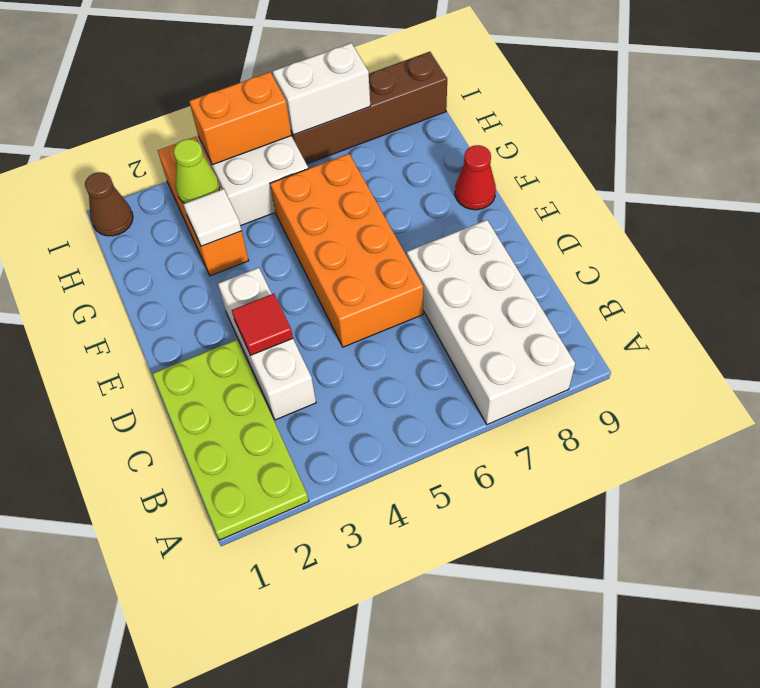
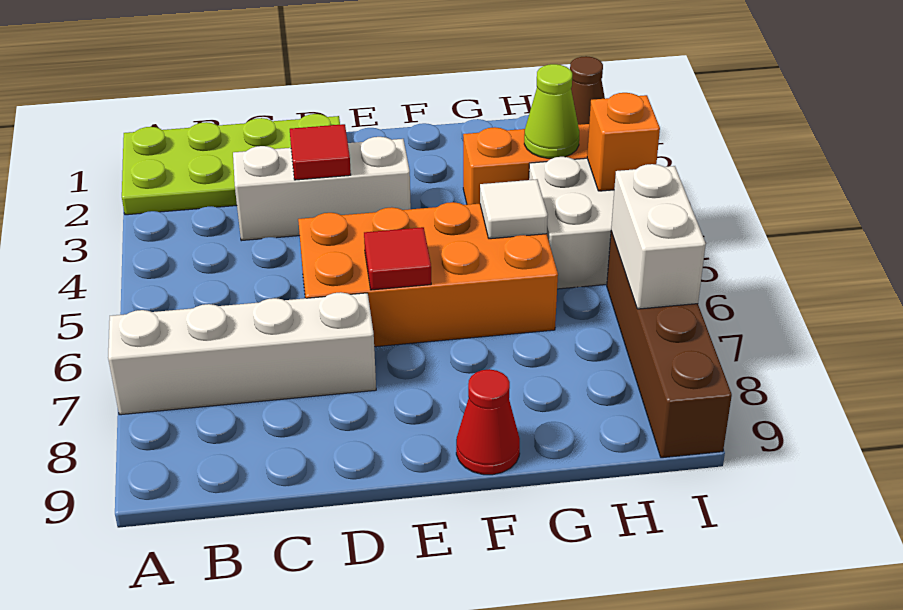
white brick A7:D8 level 1 -> white brick A7:D7 level 1
none -> red tile E6 level 2
white tile G3 level 2 -> white tile G5 level 2
orange brick I4:I5 level 2 -> orange brick I4 level 2

